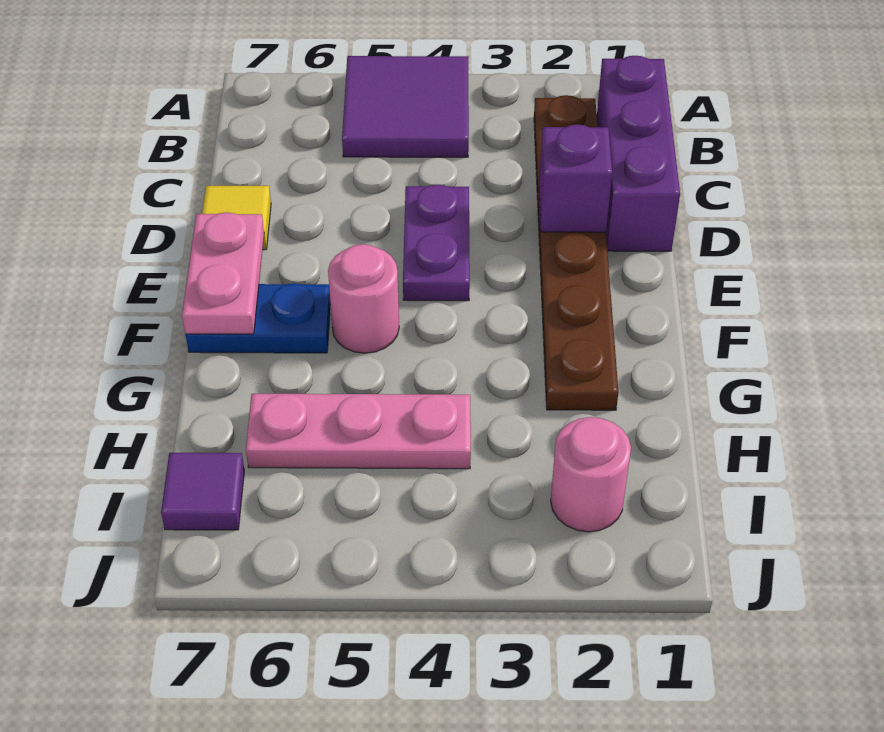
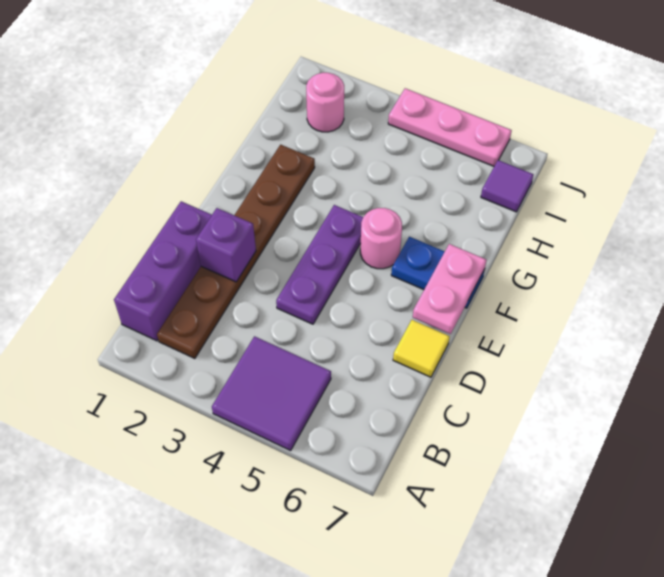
purple plate D4:E4 level 1 -> purple plate D4:F4 level 1
pink plate H4:H6 level 1 -> pink plate J4:J6 level 1

